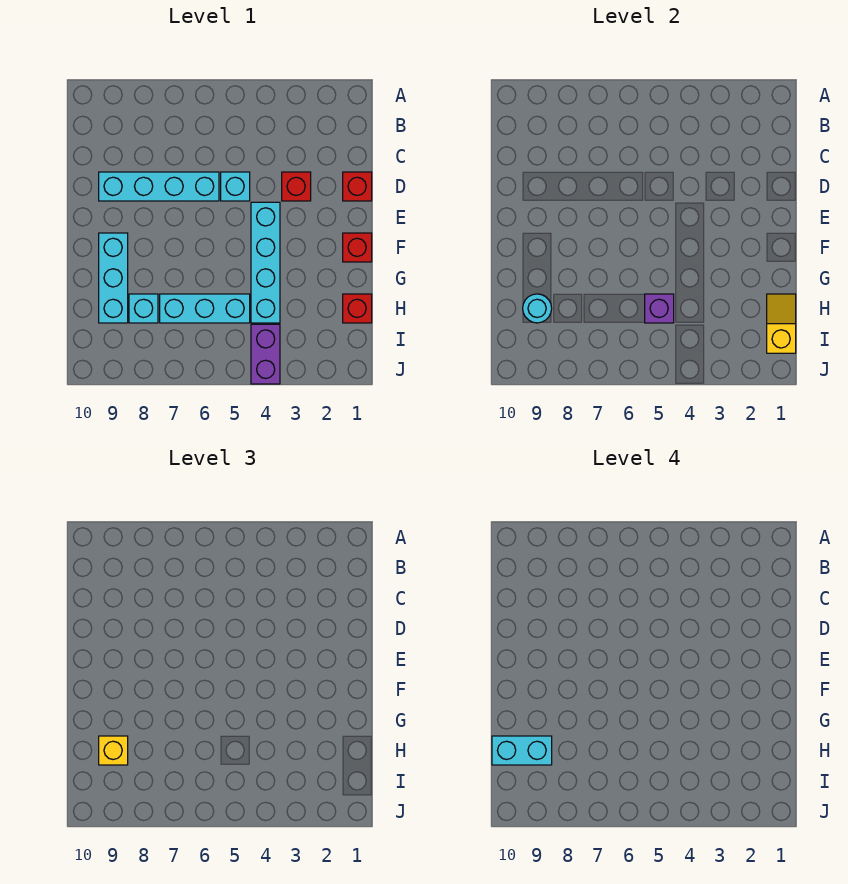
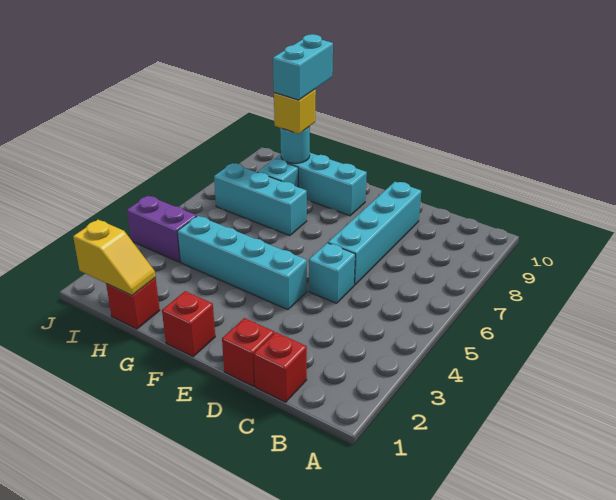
red brick D3 level 1 -> red brick C1 level 1
cyan brick H5:H7 level 1 -> cyan brick G7:I7 level 1
purple brick H5 level 2 -> none

